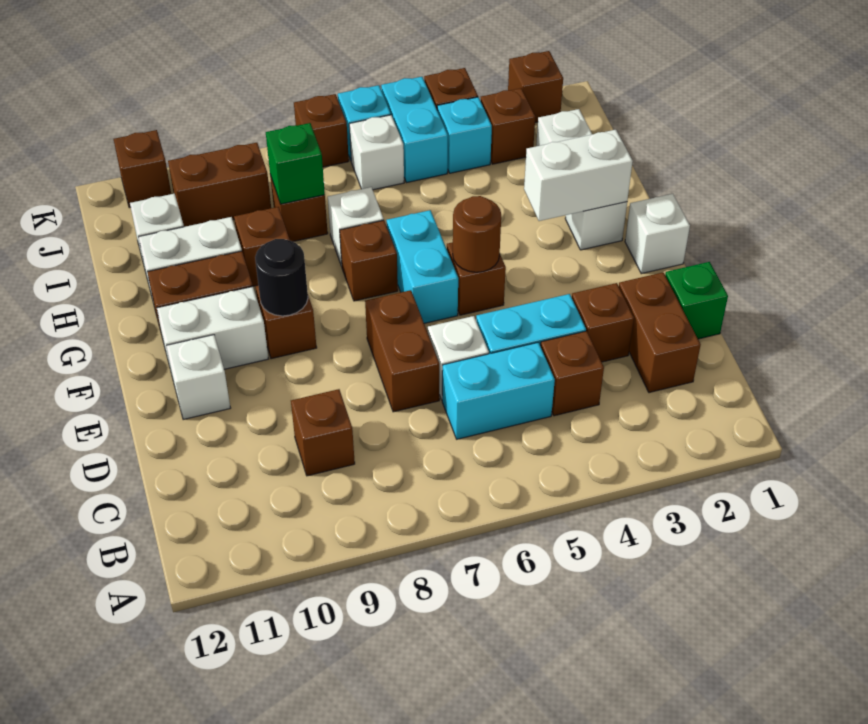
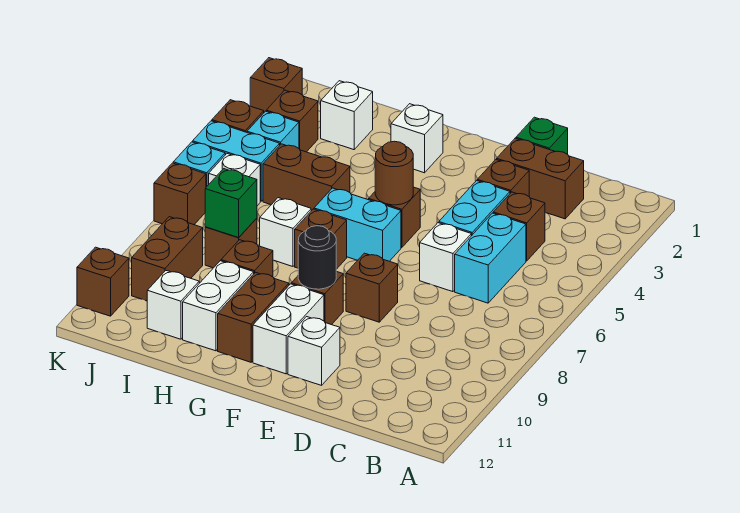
brown brick C9 level 1 -> brown brick E8 level 1
brown brick D7:E7 level 1 -> brown brick H5:I5 level 1
white brick F1 level 1 -> none
white brick G2:G3 level 2 -> none

